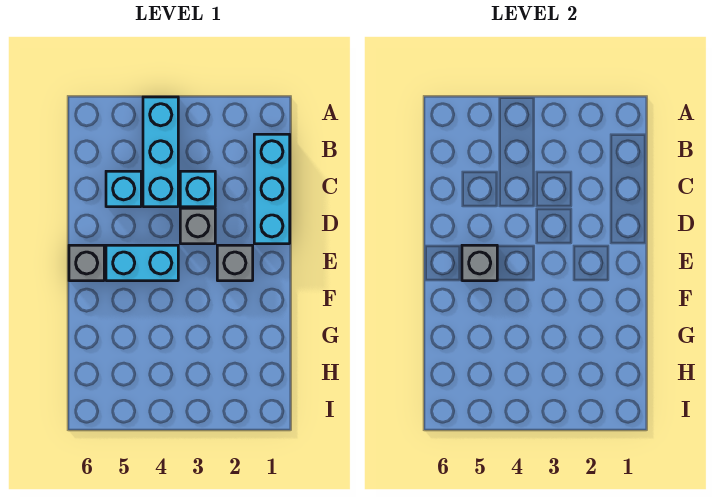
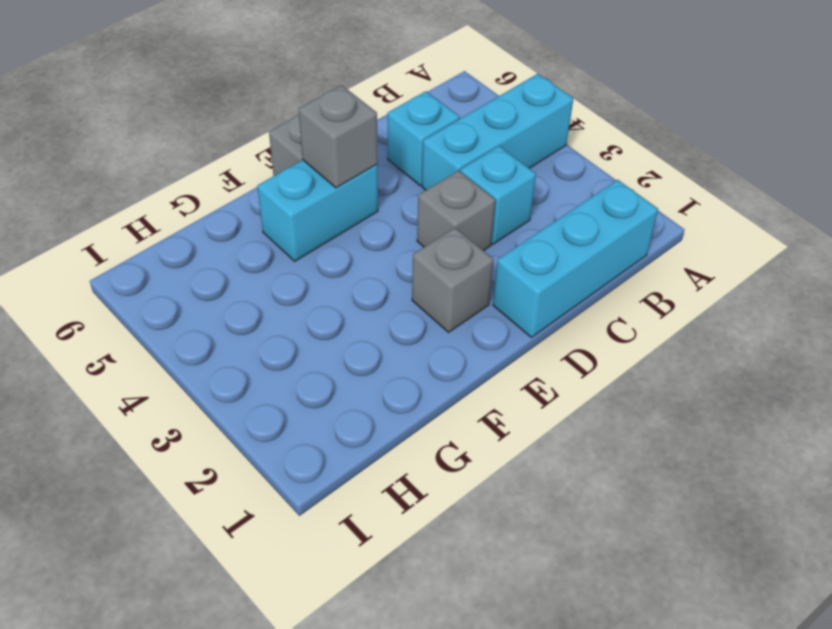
cyan brick E4:E5 level 1 -> cyan brick E5:F5 level 1

